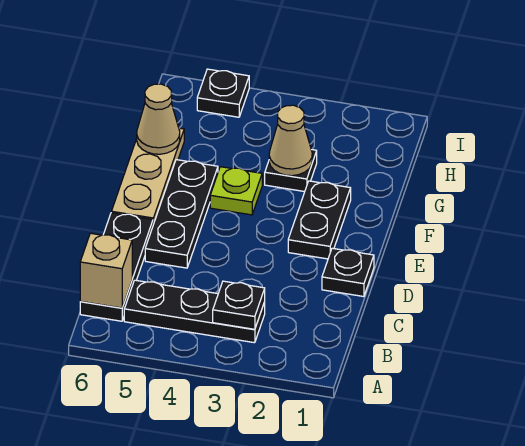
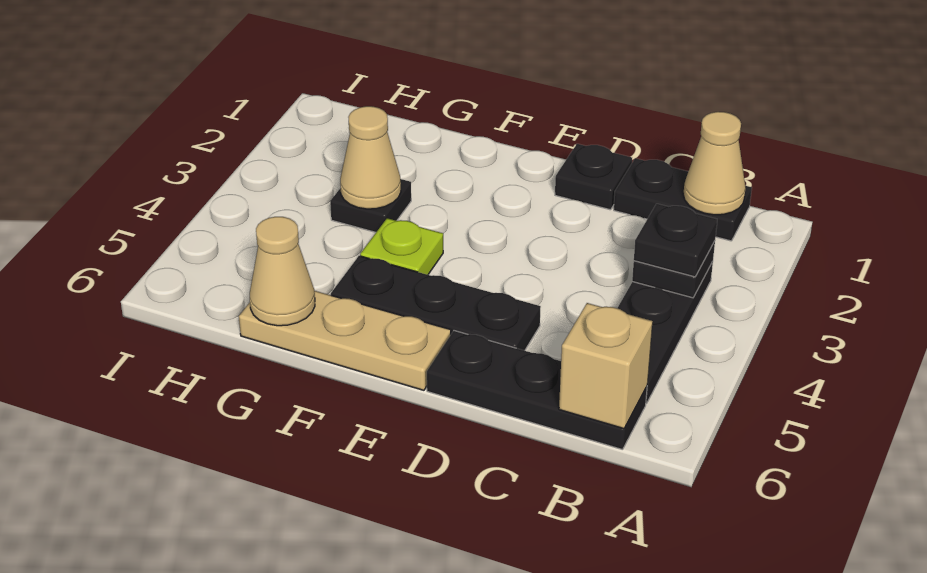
none -> tan cone B1 level 2
black plate E2:F2 level 1 -> black plate B1:C1 level 1
black plate I5 level 1 -> black plate B3 level 3

